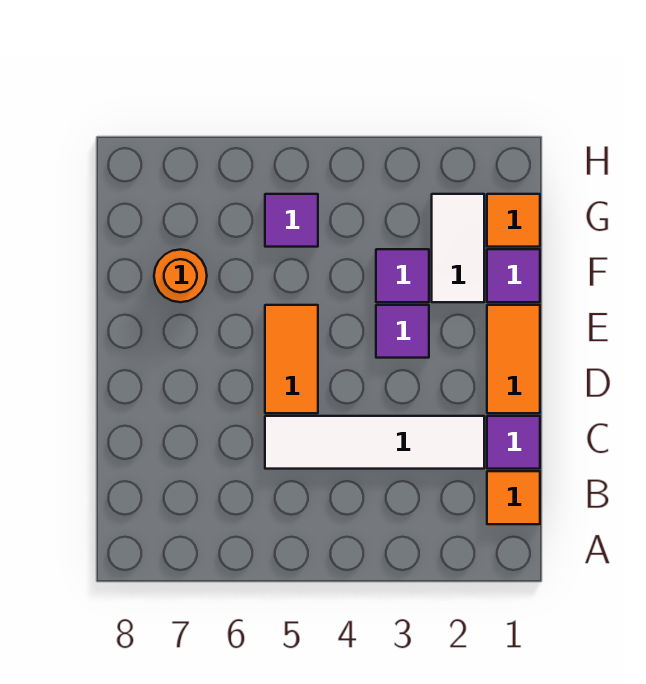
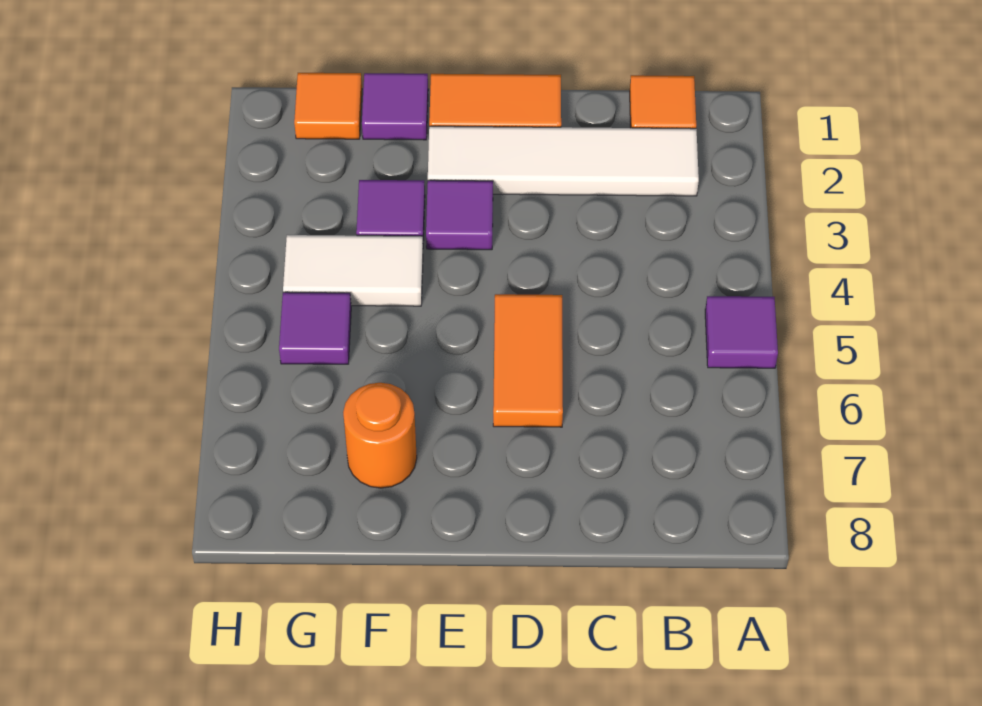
purple tile C1 level 1 -> purple tile A5 level 1
white tile C2:C5 level 1 -> white tile B2:E2 level 1
orange tile D5:E5 level 1 -> orange tile D5:D6 level 1
white tile F2:G2 level 1 -> white tile F4:G4 level 1

